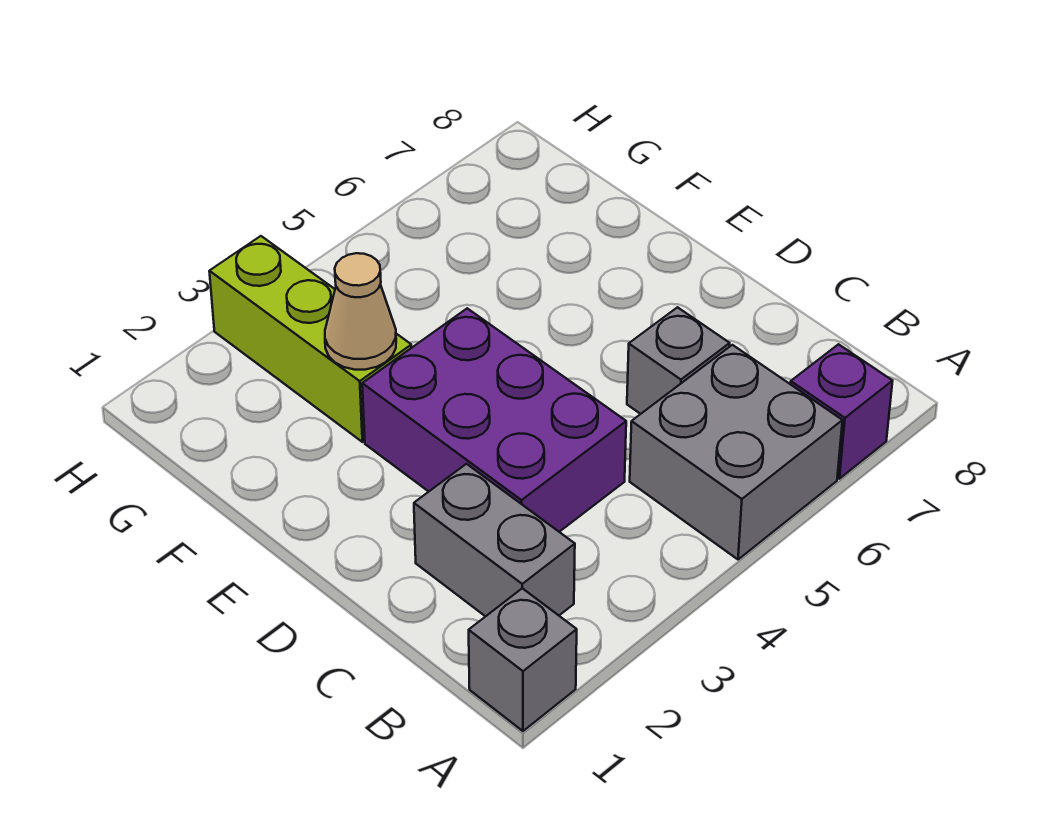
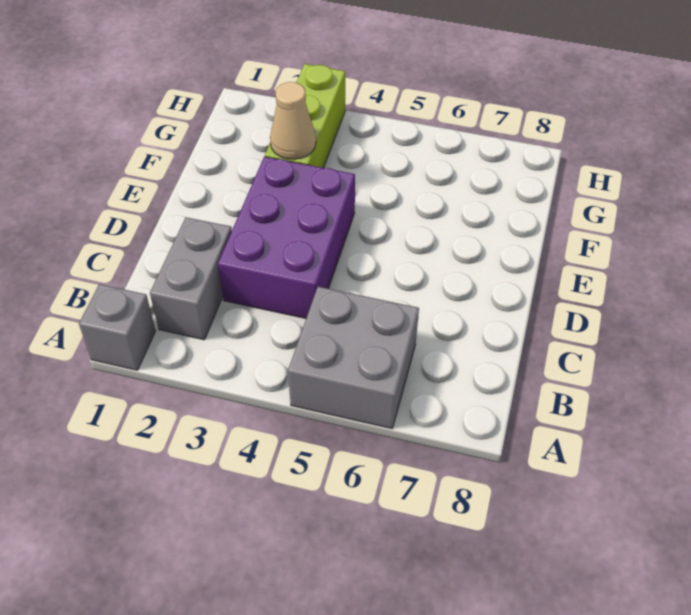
purple brick A7 level 1 -> none
grey brick C6 level 1 -> none

